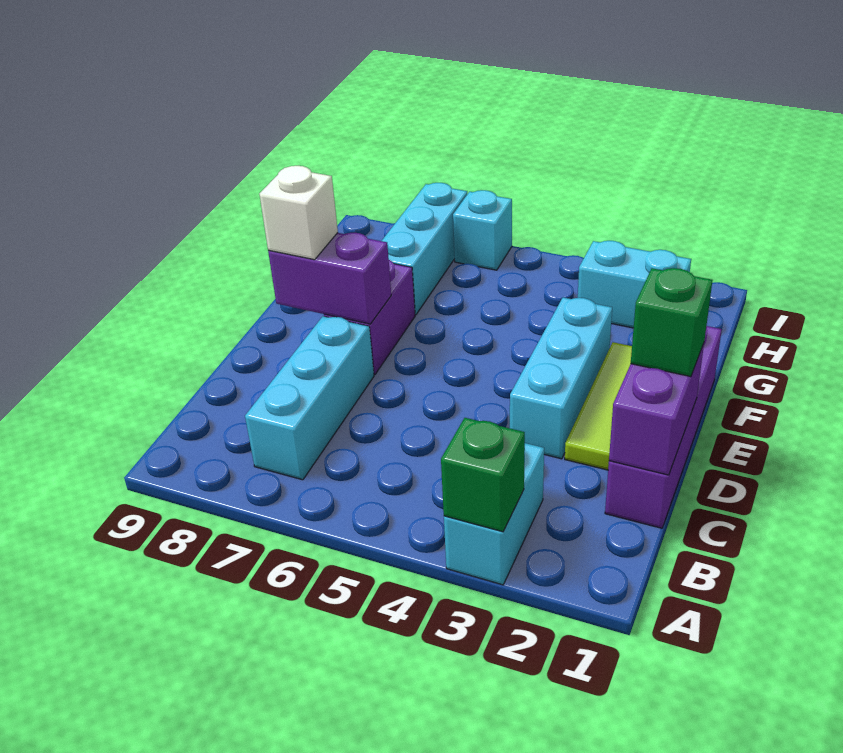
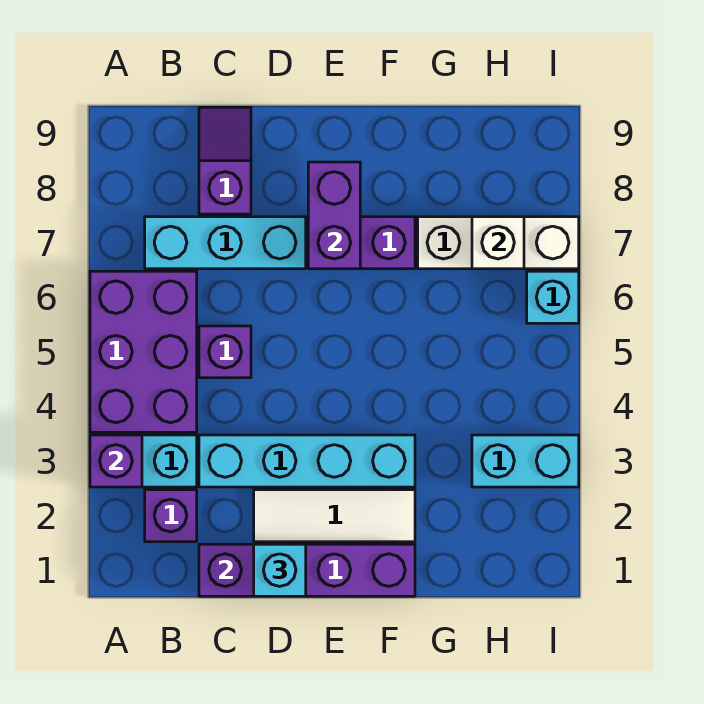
green brick A3 level 2 -> purple brick A3 level 2
none -> purple brick A4:B6 level 1
none -> purple brick B2 level 1
none -> purple brick C5 level 1
none -> purple slope C8:C9 level 1 top 8
green brick D1 level 3 -> cyan brick D1 level 3
lime tile D2:F2 level 1 -> white tile D2:F2 level 1
cyan brick D3:F3 level 1 -> cyan brick C3:F3 level 1
white brick E8 level 3 -> white brick H7 level 2
cyan brick G7:I7 level 1 -> white brick G7:I7 level 1
cyan brick H2:H3 level 1 -> cyan brick H3:I3 level 1

